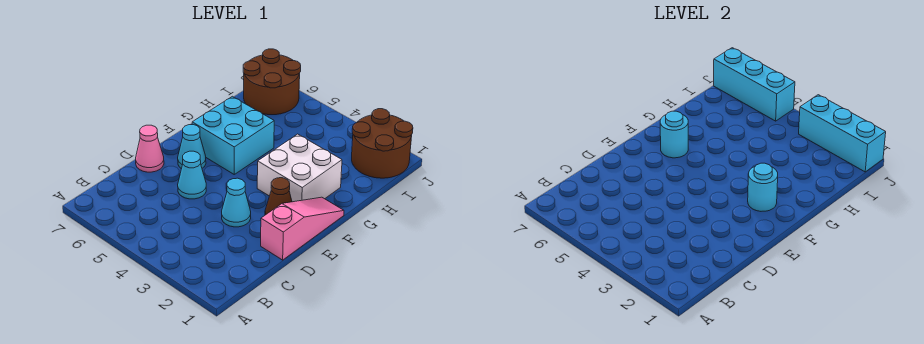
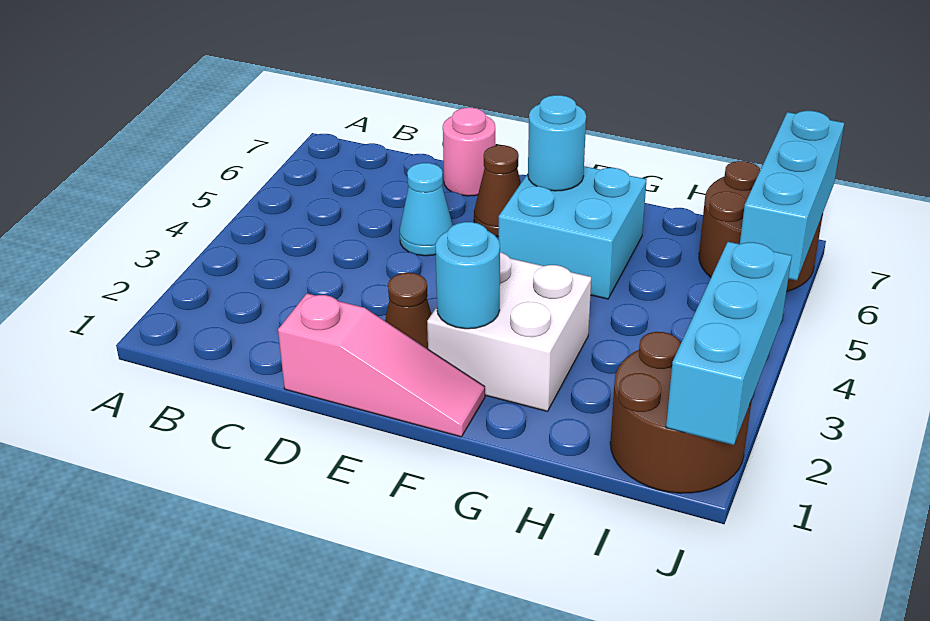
cyan cone D3 level 1 -> none
pink cone D7 level 1 -> pink round brick D7 level 1
cyan cone E6 level 1 -> brown cone E6 level 1

